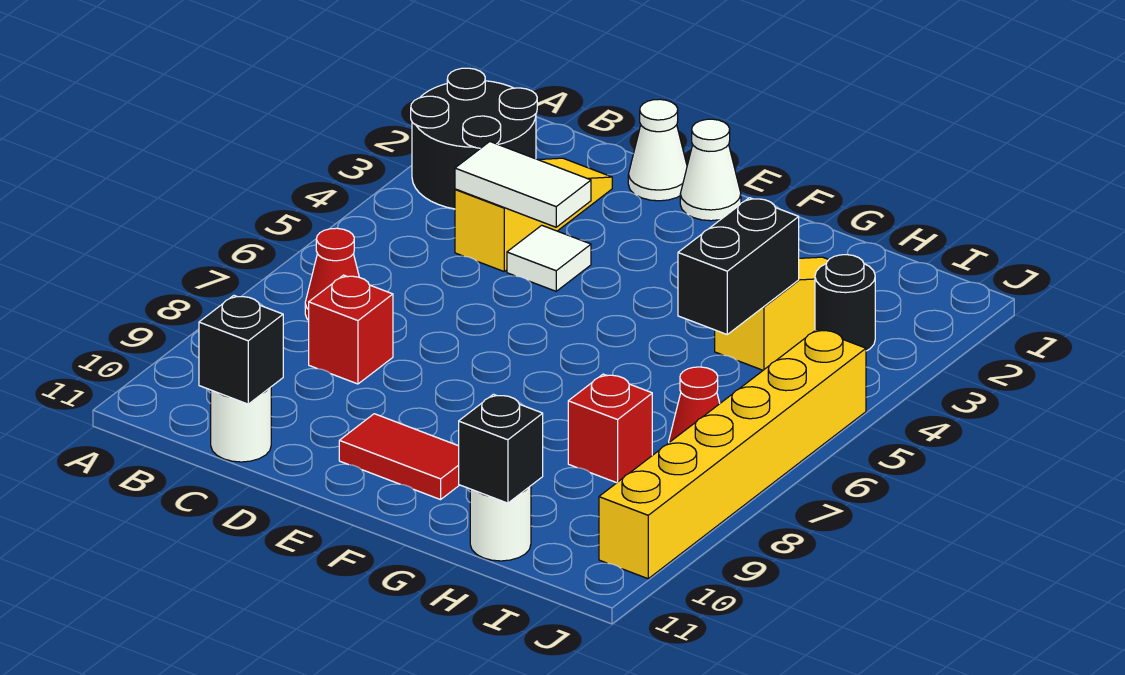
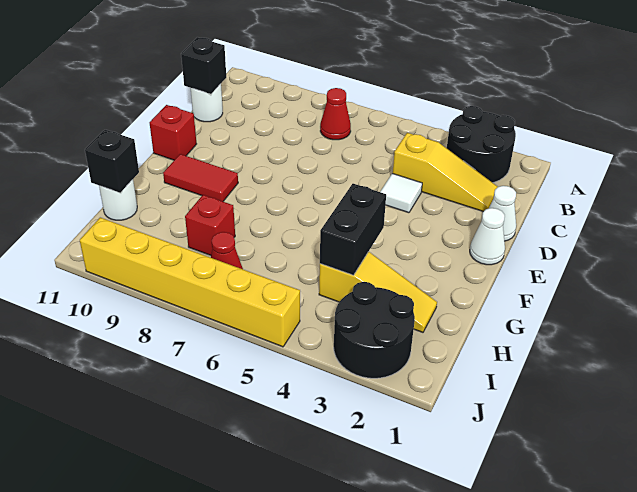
white tile C4:D4 level 2 -> none
red brick C8 level 1 -> red brick E11 level 1
red tile E10:F10 level 1 -> red tile F9:F10 level 1
black brick H4:H5 level 2 -> black brick G4:H4 level 2
black round brick I3 level 1 -> black round brick I2:J3 level 1

